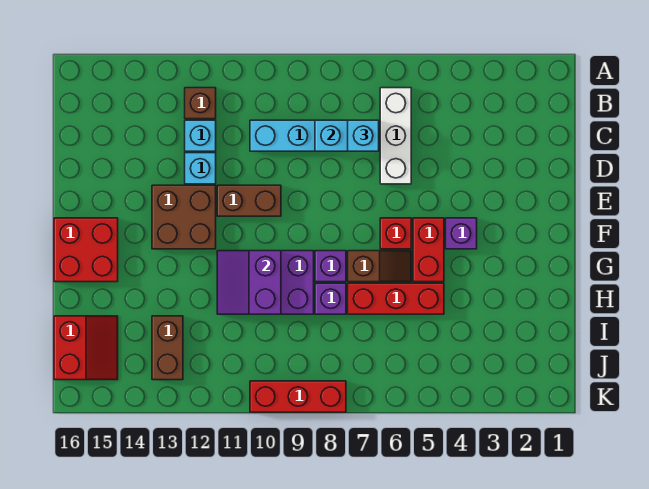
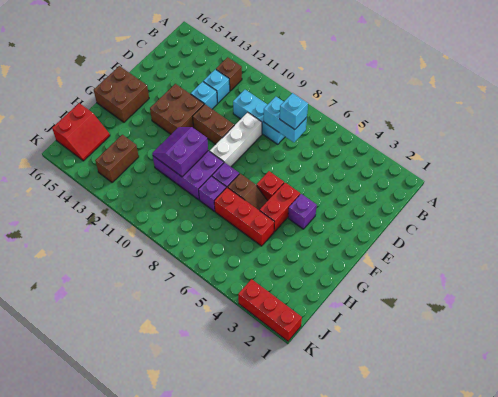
white brick B6:D6 level 1 -> white brick D9:F9 level 1
red brick F15:G16 level 1 -> brown brick F15:G16 level 1
red brick K8:K10 level 1 -> red brick K1:K3 level 1

